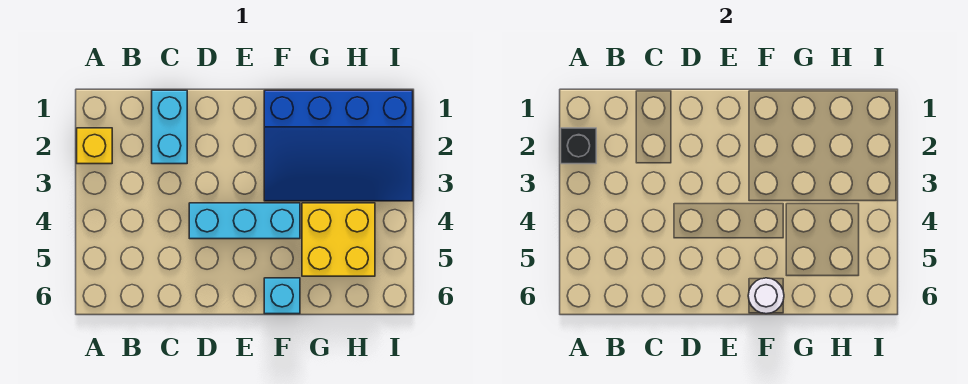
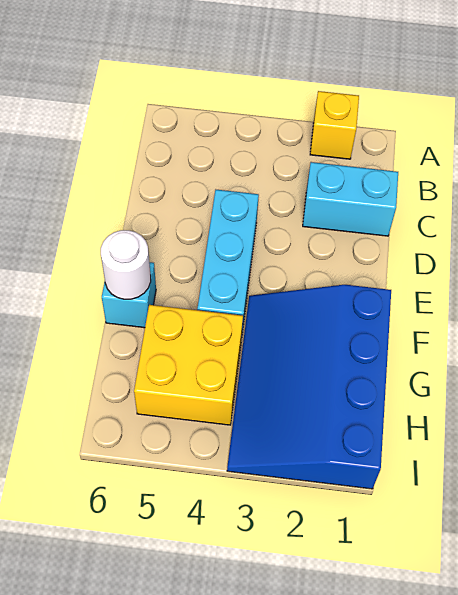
black brick A2 level 2 -> none

